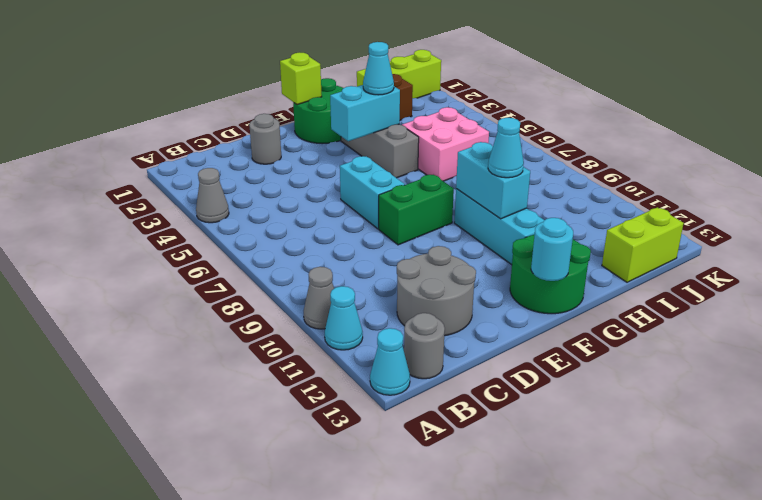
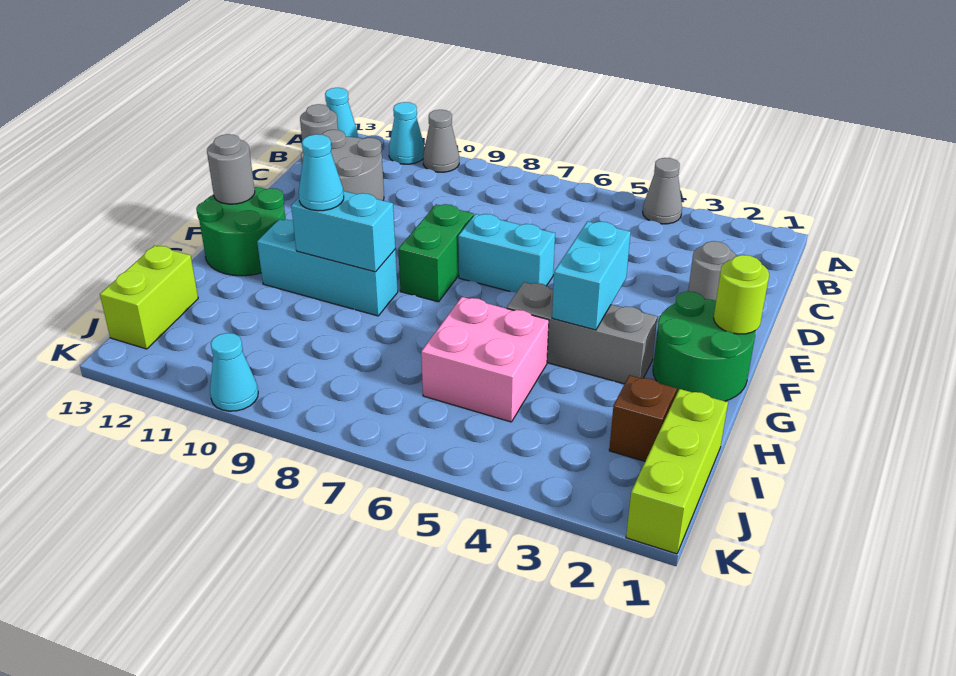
lime brick F1 level 2 -> lime round brick F1 level 2
cyan round brick F13 level 2 -> grey round brick F13 level 2
cyan cone G4 level 3 -> cyan cone K10 level 1

